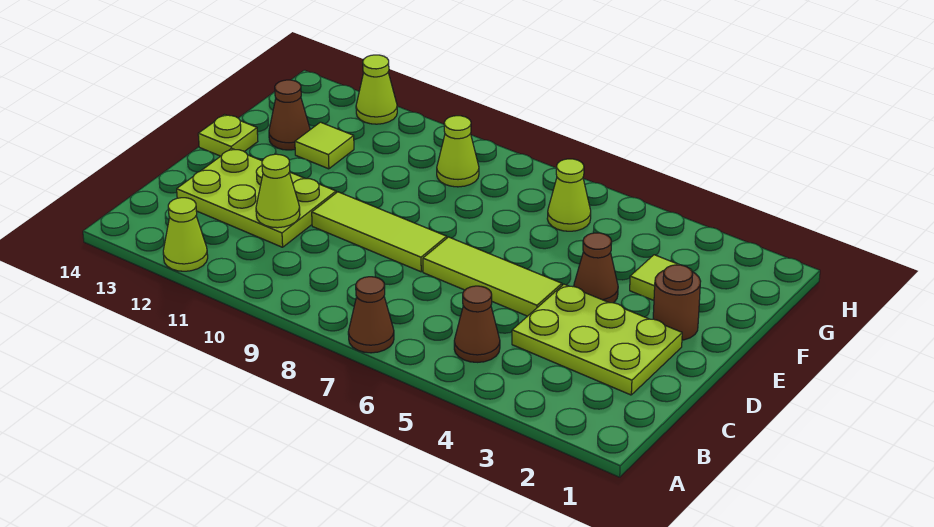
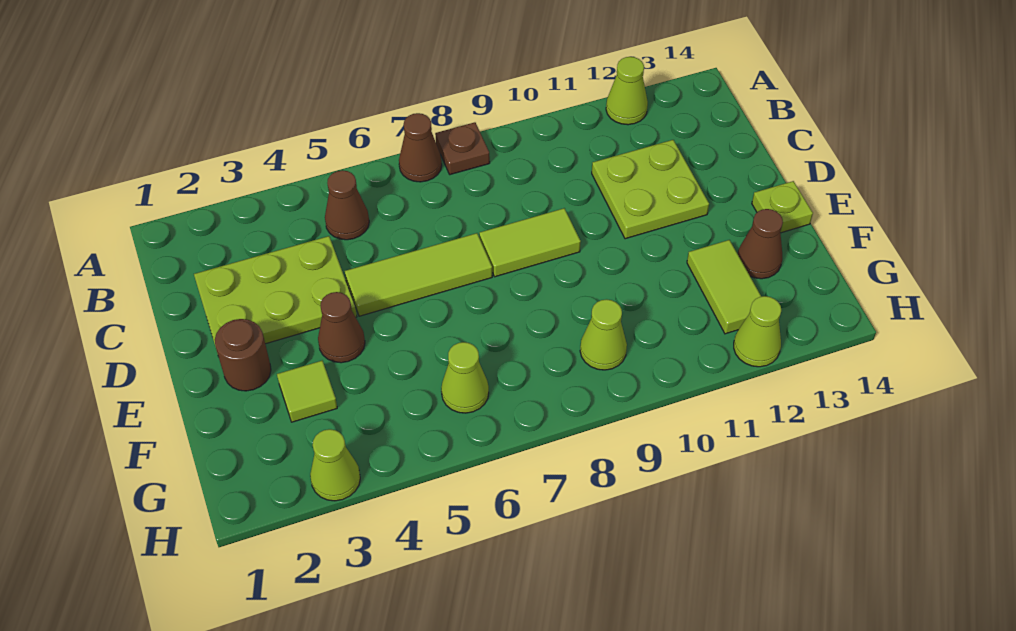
none -> brown plate A8 level 1
lime plate C11:D13 level 1 -> lime plate C11:D12 level 1
lime cone C11 level 2 -> lime cone H3 level 1
lime tile D8:D10 level 1 -> lime tile D8:D9 level 1
lime tile F12 level 1 -> lime tile F12:G12 level 1

